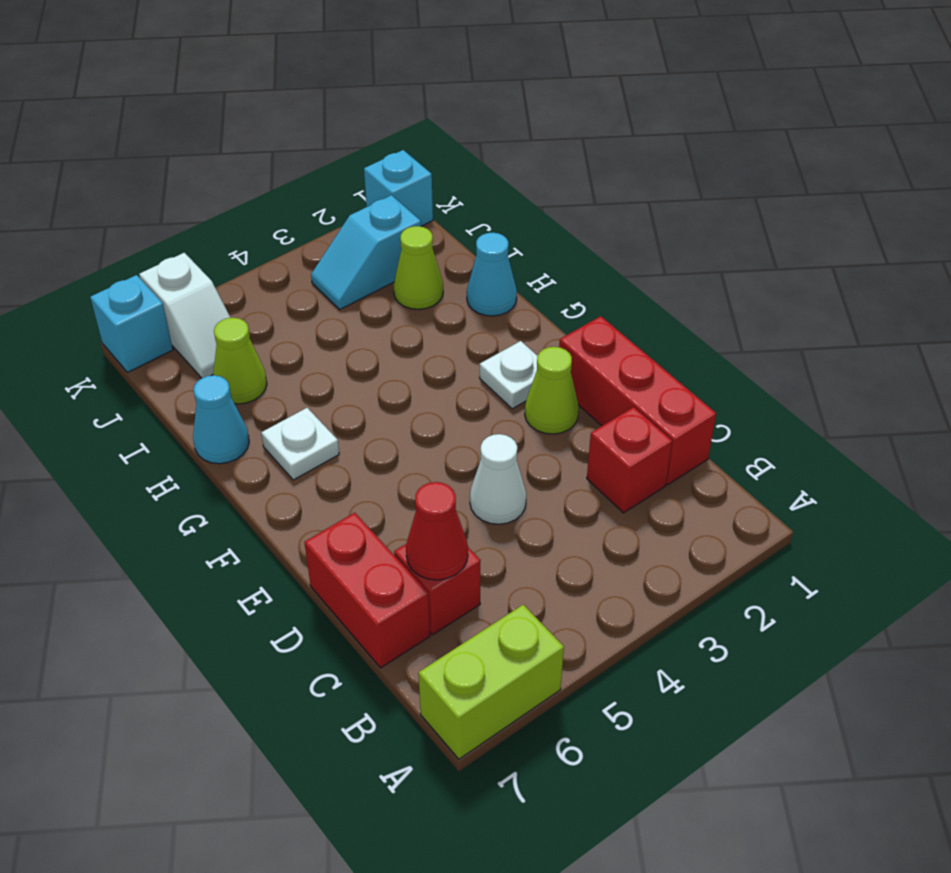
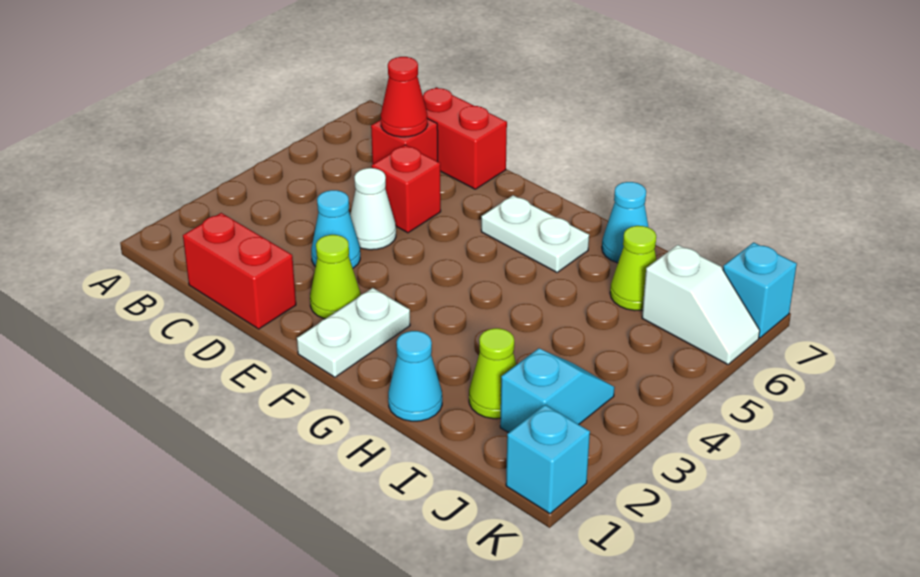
lime brick A6:A7 level 1 -> none
red brick C1:E1 level 1 -> red brick C1:D1 level 1
red brick C2 level 1 -> red brick D5 level 1
none -> cyan cone D3 level 1
white plate F2 level 1 -> white plate F1:F2 level 1
white plate G6 level 1 -> white plate F6:G6 level 1
white slope J6:K6 level 1 top K -> white slope J6:K6 level 1 top J

